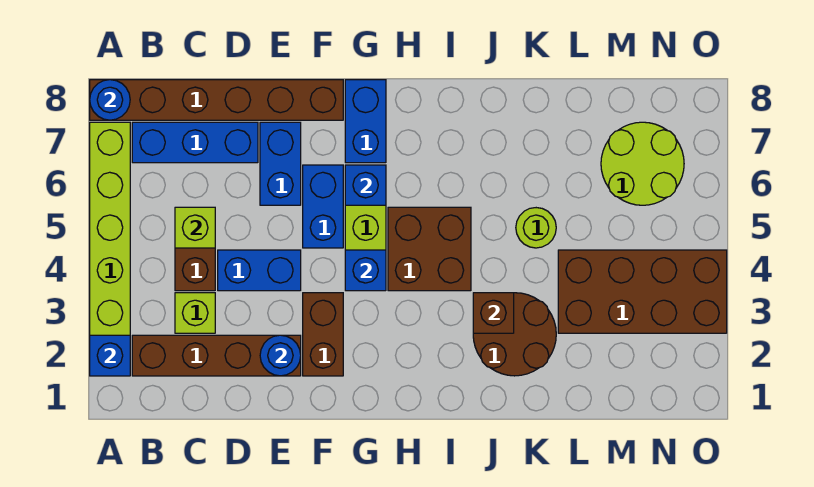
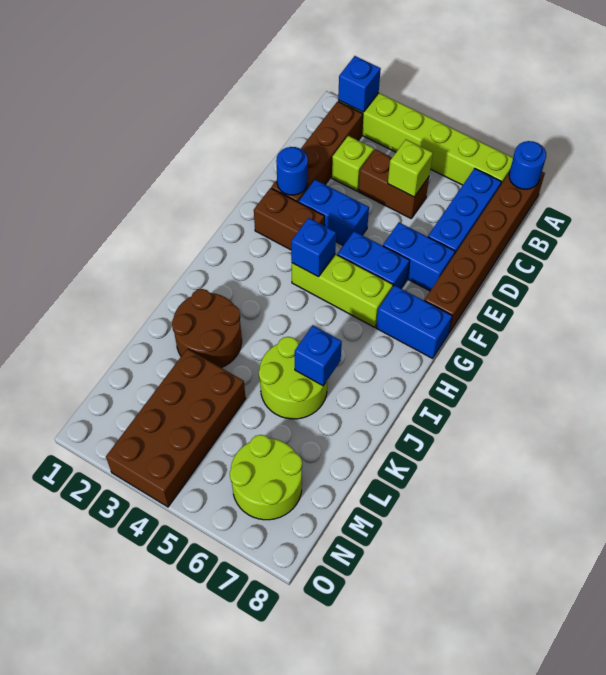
blue brick D4:E4 level 1 -> blue brick E3:E4 level 1
blue brick G6 level 2 -> blue brick J6 level 2
brown brick H4:I5 level 1 -> none
brown brick J3 level 2 -> none
lime round brick K5 level 1 -> lime round brick J5:K6 level 1

